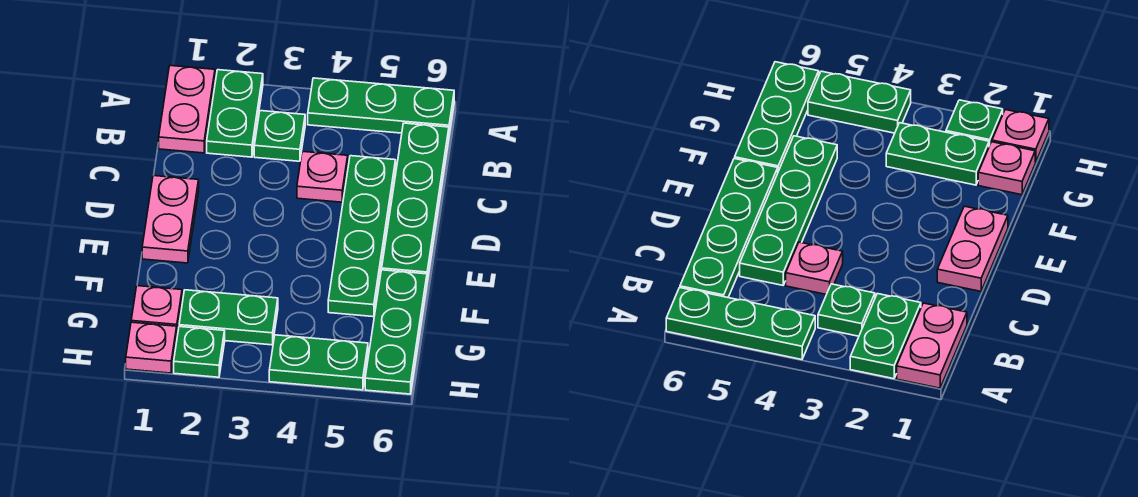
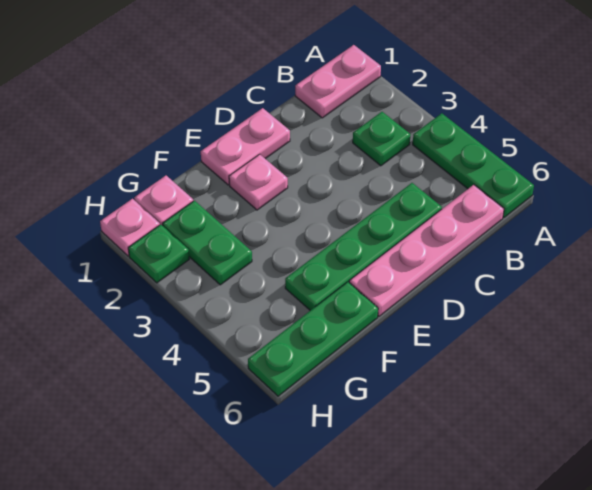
green plate A2:B2 level 1 -> none
green plate B6:E6 level 1 -> pink plate B6:E6 level 1
pink plate C4 level 1 -> pink plate E2 level 1
green plate H4:H5 level 1 -> none

